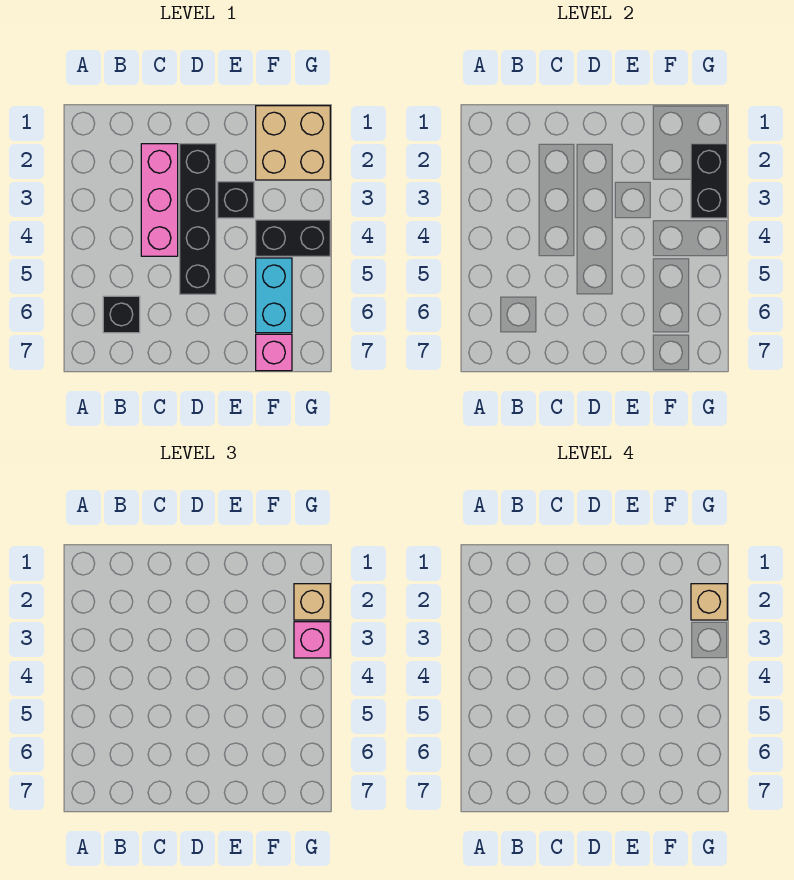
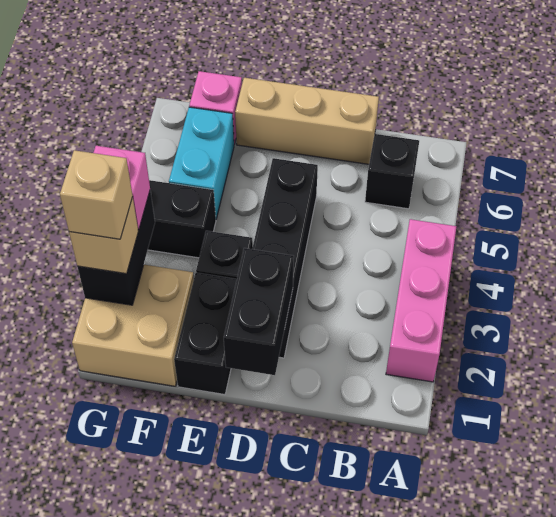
pink brick C2:C4 level 1 -> pink brick A2:A4 level 1
none -> tan brick C7:E7 level 1
none -> black brick D1:D2 level 2
none -> black brick E1:E2 level 1

